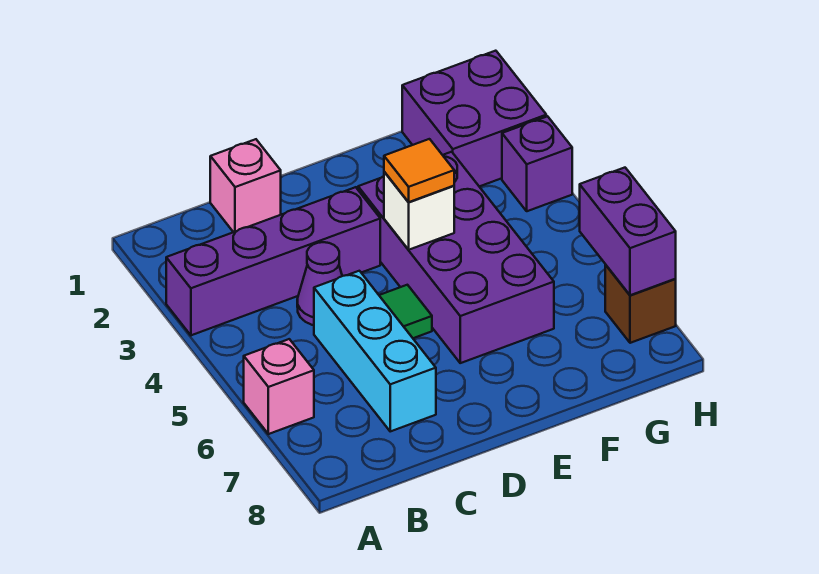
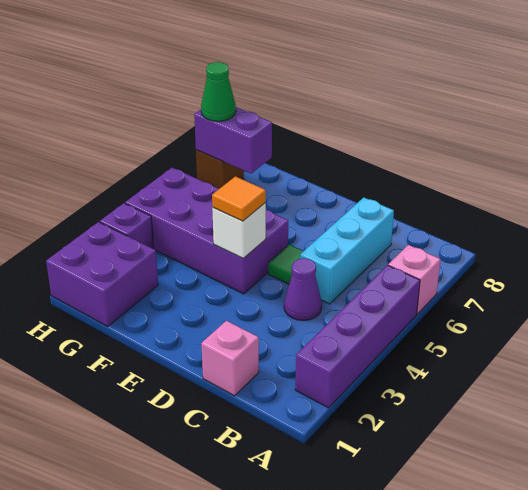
purple brick A3:D3 level 1 -> purple brick A2:A5 level 1
purple brick E3:F6 level 1 -> purple brick E4:H5 level 1
purple brick H6:H7 level 2 -> purple brick G7:H7 level 2
none -> green cone H7 level 3

